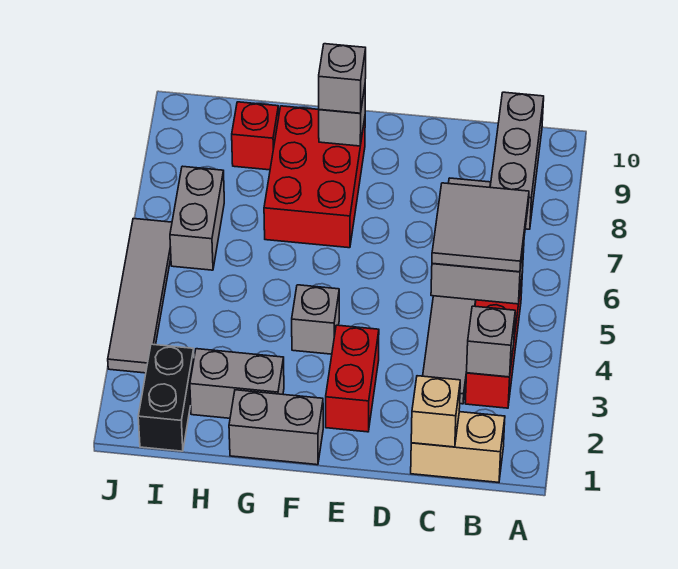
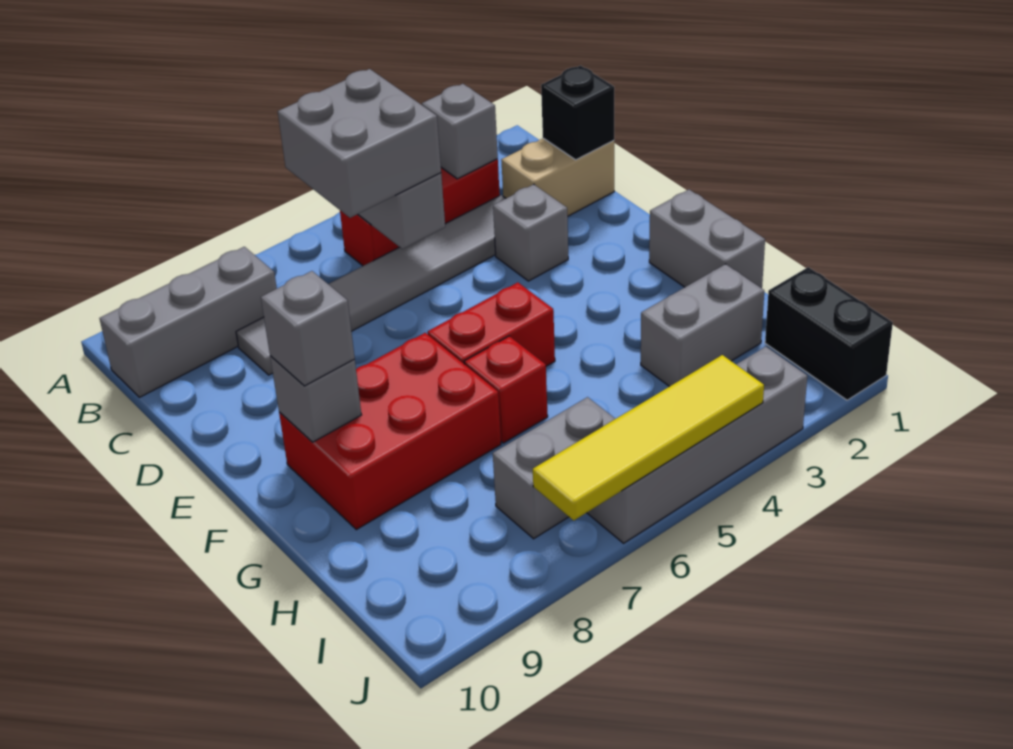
tan brick B1:C1 level 1 -> tan brick C1:C2 level 1
grey tile B5:C6 level 3 -> grey brick B5:C6 level 3
tan brick C1 level 2 -> black brick C1 level 2
red brick E2:E3 level 1 -> red brick F5:F6 level 1
grey brick F4 level 1 -> grey brick D3 level 1
grey brick G2:H2 level 1 -> grey brick H2:H3 level 1
red brick H9 level 1 -> red brick G6 level 1
black brick I1:I2 level 1 -> black brick I1:J1 level 1
grey tile J3:J6 level 1 -> grey brick J3:J6 level 1
none -> yellow tile J4:J7 level 2

